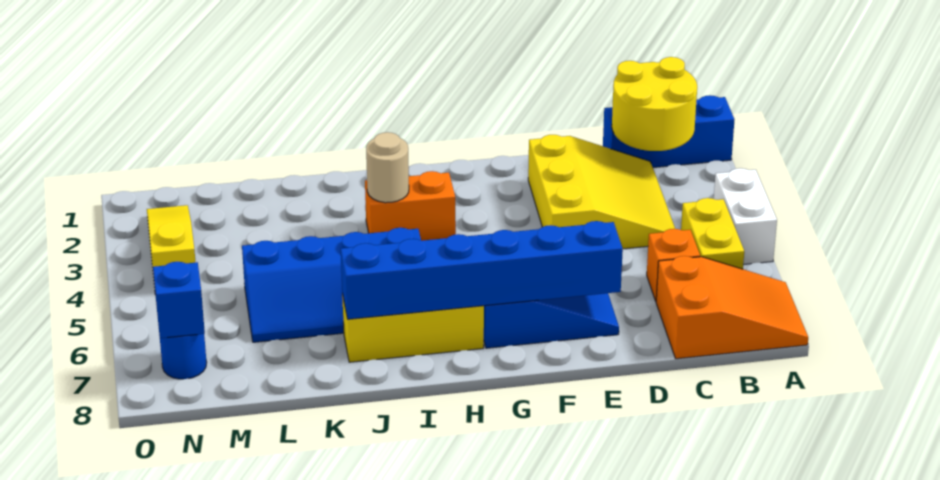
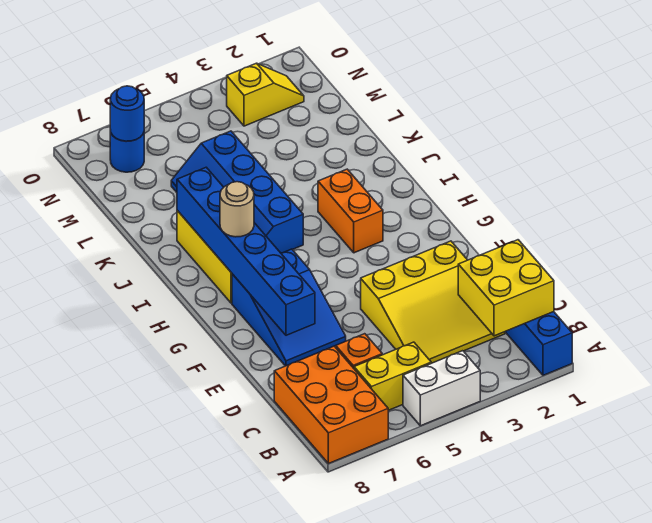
orange slope A7:C8 level 1 top C -> orange brick A7:C8 level 1
yellow round brick B1:C2 level 2 -> yellow brick B1:C2 level 2
tan round brick I3 level 2 -> tan round brick H7 level 3
yellow slope N2:N4 level 1 top 4 -> yellow slope N2:N3 level 1 top 3
blue brick N7 level 2 -> blue round brick N7 level 2

